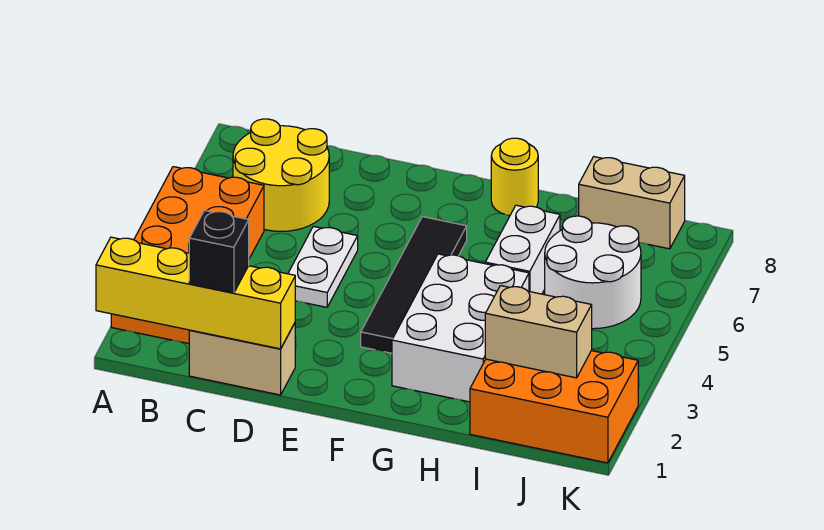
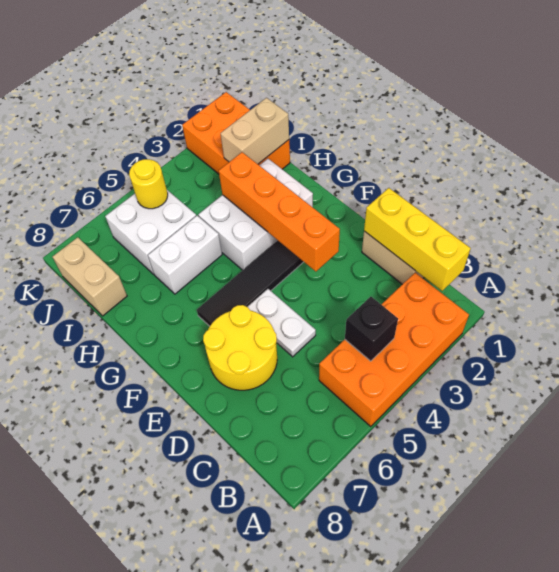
yellow brick A1:D1 level 2 -> yellow brick B1:D1 level 2
yellow round brick B6:C7 level 1 -> yellow round brick D6:E7 level 1
black brick C1 level 3 -> black brick B4 level 2
white plate D4:D5 level 1 -> white plate D5:E5 level 1
none -> orange brick E3:H3 level 2
yellow round brick G8 level 1 -> yellow round brick J5 level 2
tan brick I2:J2 level 2 -> tan brick I1:I2 level 2
white round brick I5:J6 level 1 -> white brick I5:J6 level 1

